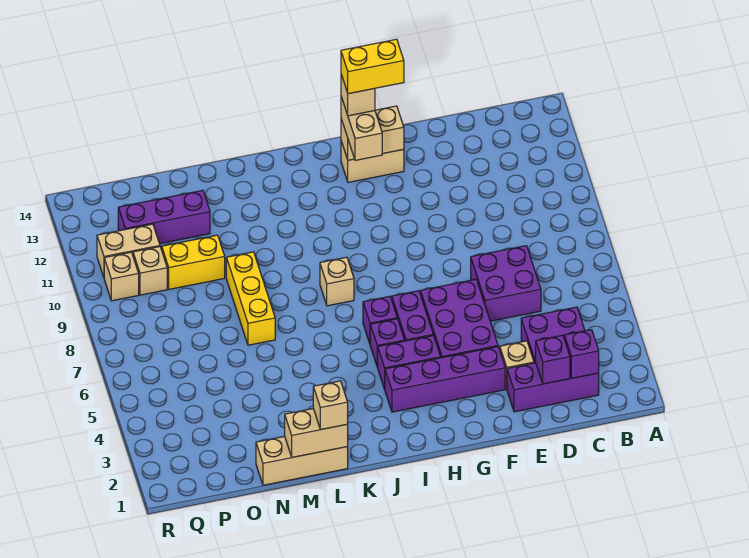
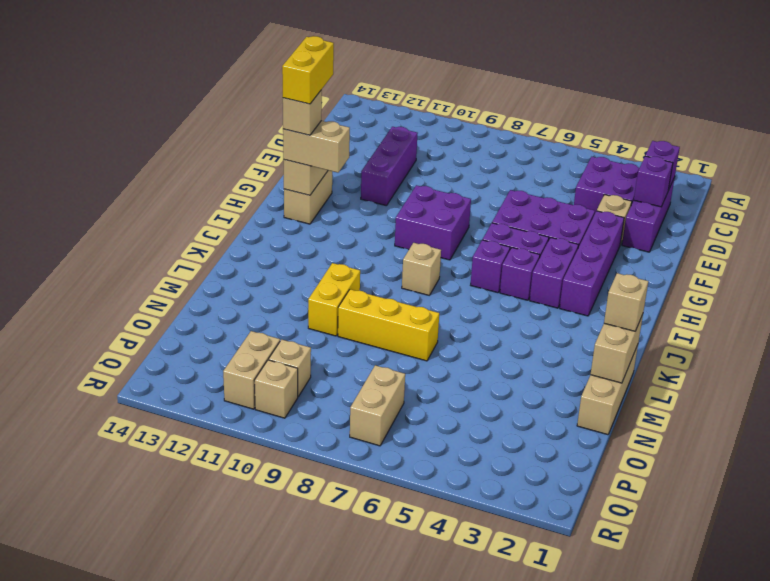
purple brick D6:E7 level 1 -> purple brick G8:H9 level 1
yellow brick N10:O10 level 1 -> yellow brick L10:M10 level 1
purple brick N12:P12 level 1 -> purple brick D11:F11 level 1
none -> tan brick P7:Q7 level 1

